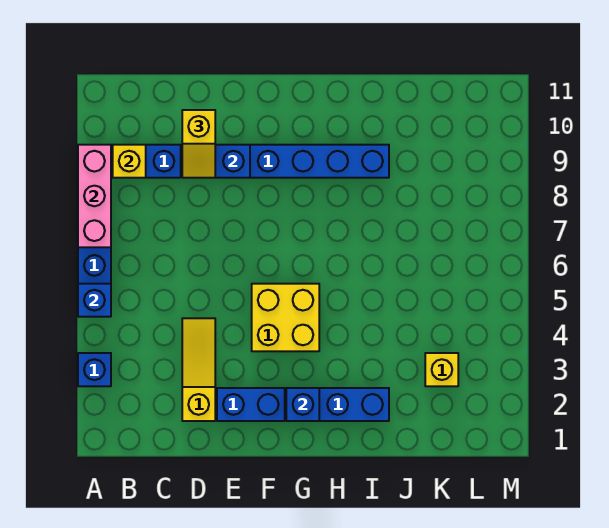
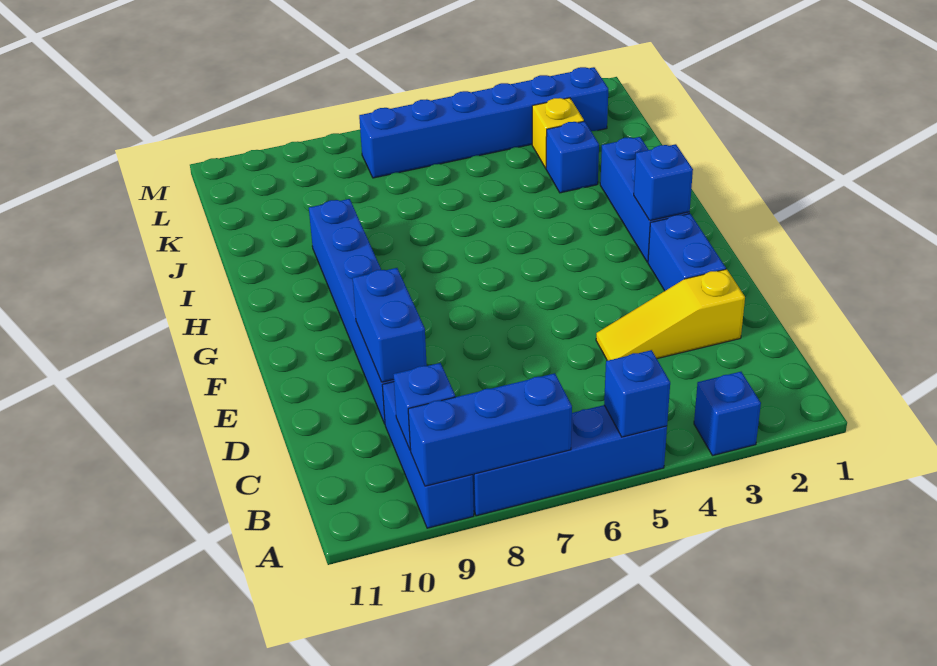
pink brick A7:A9 level 2 -> blue brick A7:A9 level 2
yellow brick B9 level 2 -> blue brick B9 level 2
yellow slope D9:D10 level 3 top 10 -> none
yellow brick F4:G5 level 1 -> none
none -> blue brick J3 level 1
none -> blue brick L2:L7 level 1

